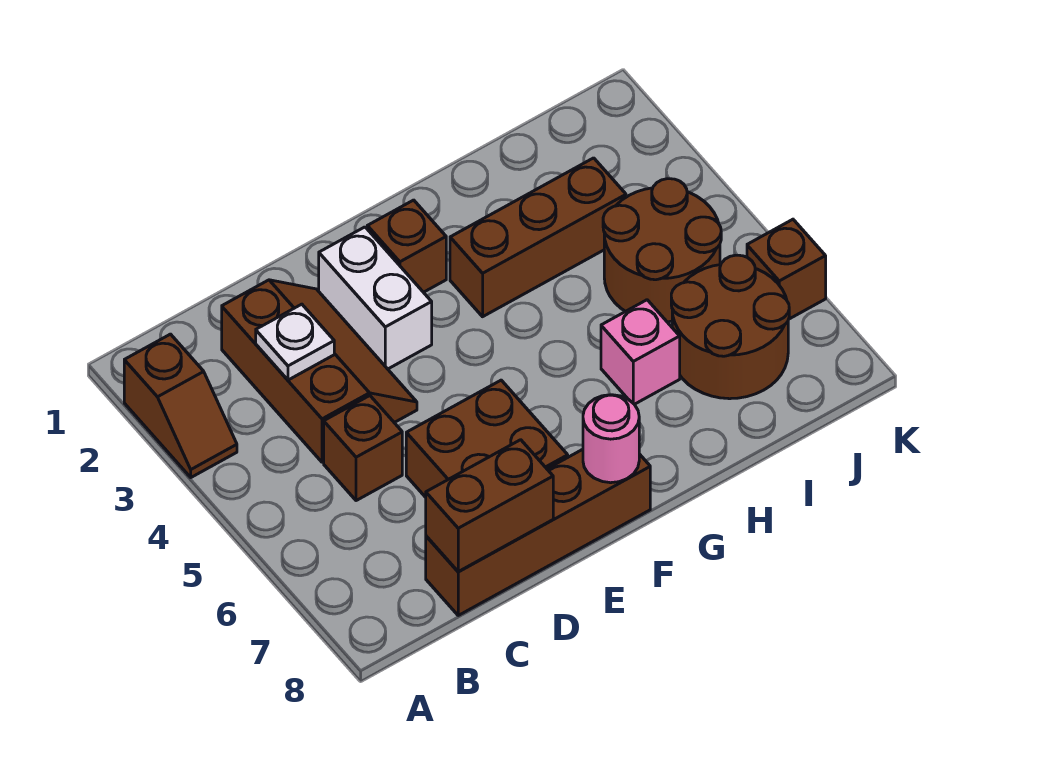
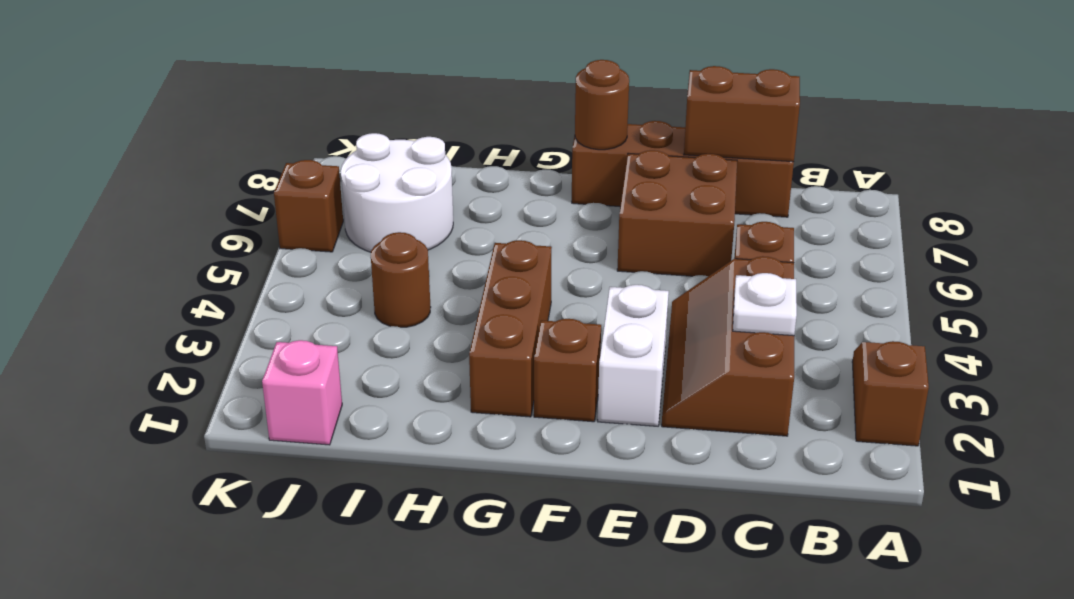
pink round brick F8 level 2 -> brown round brick F8 level 2
brown brick G3:I3 level 1 -> brown brick G2:G4 level 1
pink brick H6 level 1 -> pink brick J1 level 1
brown round brick I4:J5 level 1 -> brown round brick I4 level 1
brown round brick I6:J7 level 1 -> white round brick I6:J7 level 1

